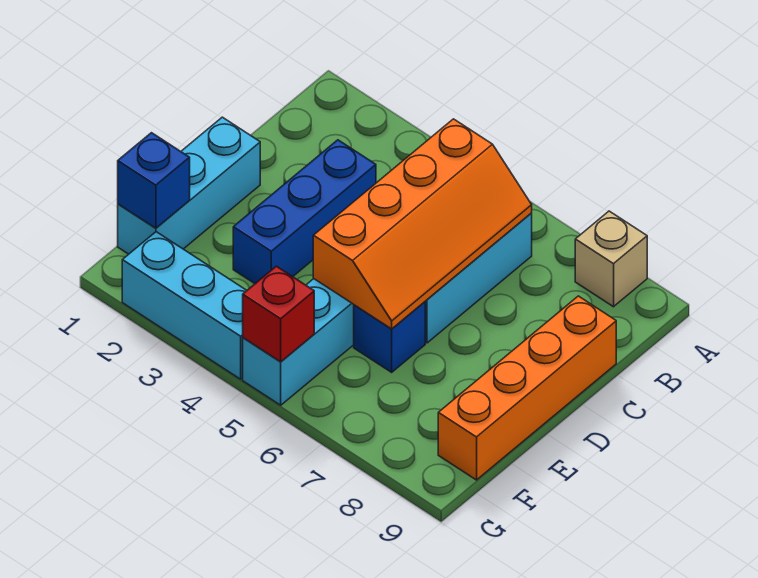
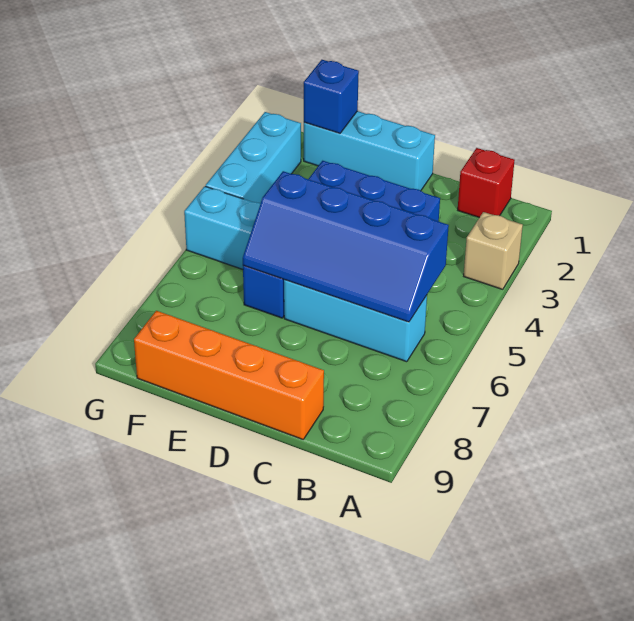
tan brick A8 level 1 -> tan brick A3 level 1
orange slope B5:E6 level 2 top 5 -> blue slope B5:E6 level 2 top 5
red brick G5 level 2 -> red brick B1 level 1

